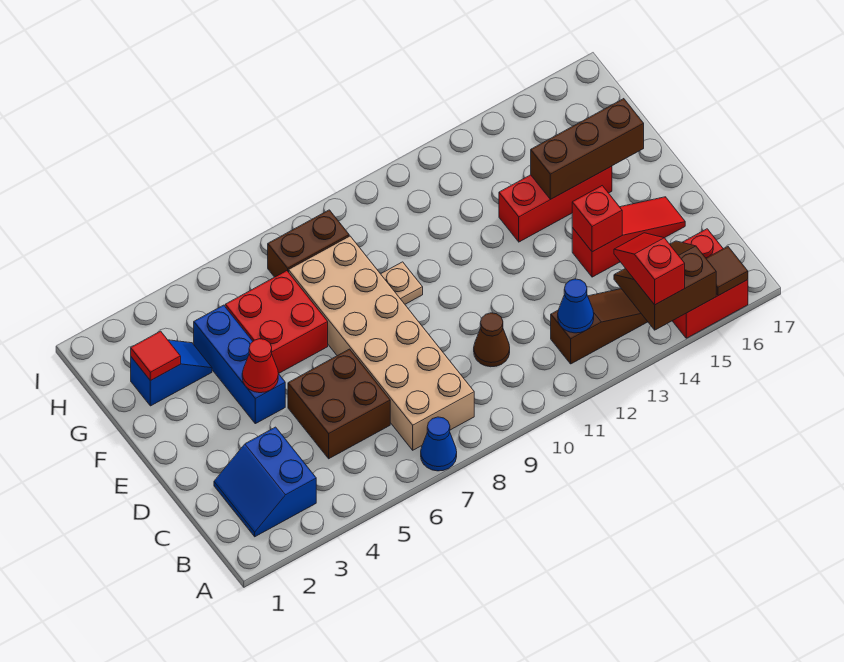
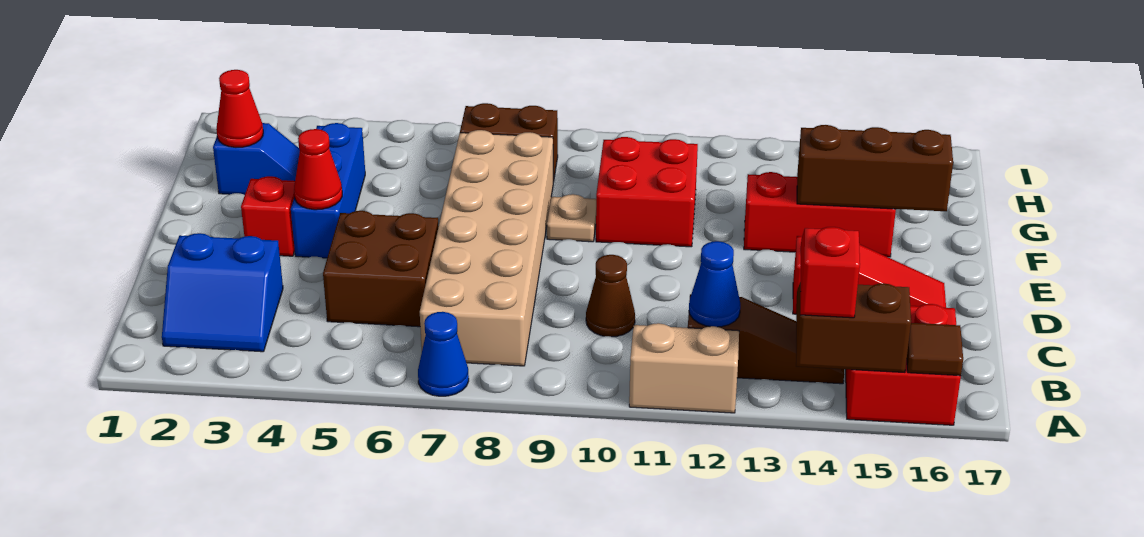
none -> tan brick A11:A12 level 1
blue slope B2:C3 level 1 top 3 -> blue slope B2:C3 level 1 top C
red brick D14 level 2 -> red brick E3 level 1
red brick F5:G6 level 1 -> red brick F10:G11 level 1
red tile G2 level 2 -> red cone G2 level 2

